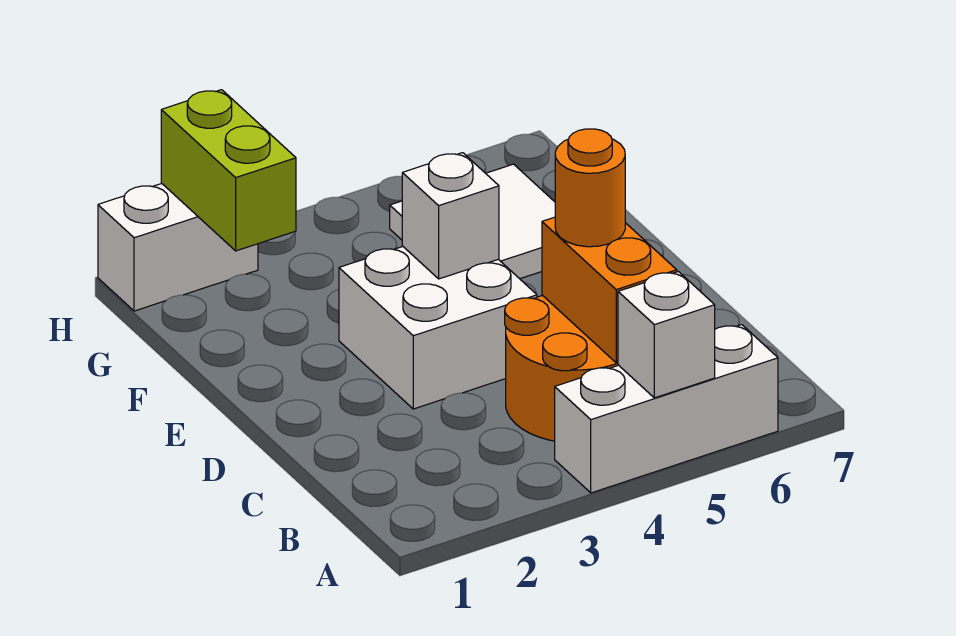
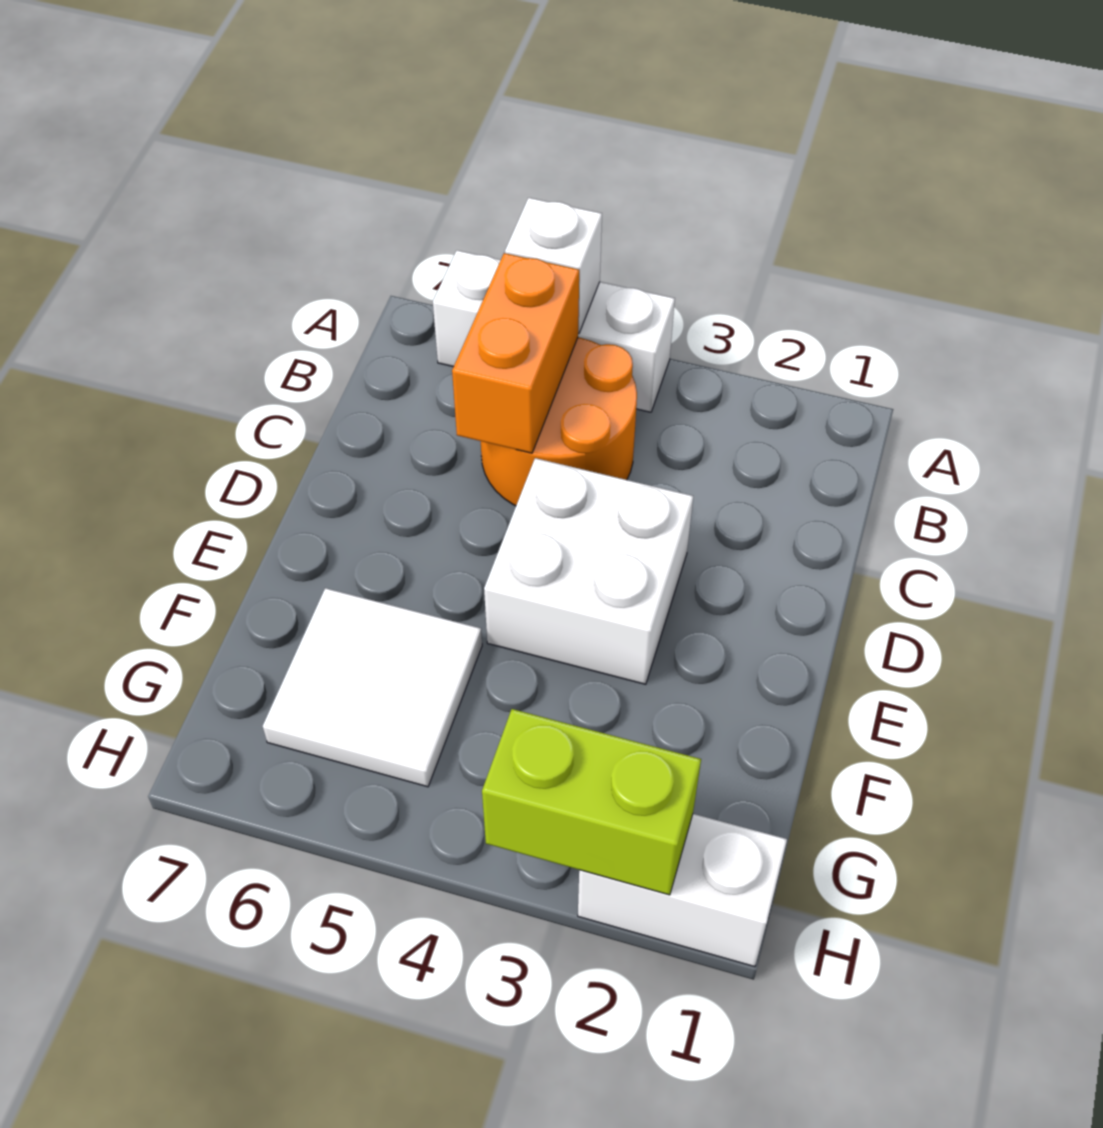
orange round brick C5 level 3 -> none
white brick E4 level 2 -> none
lime brick G2:H2 level 2 -> lime brick H2:H3 level 2

